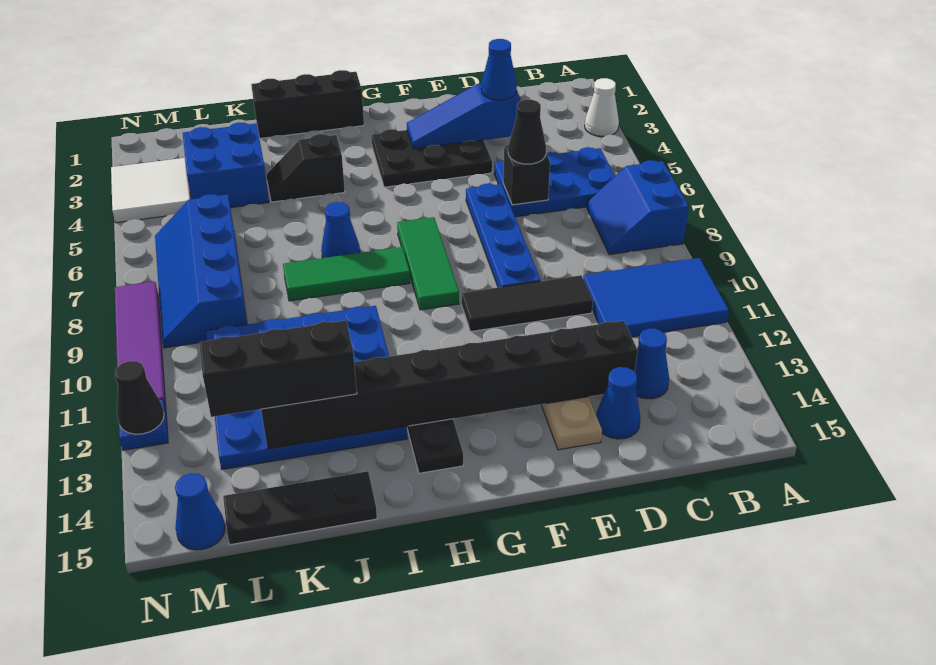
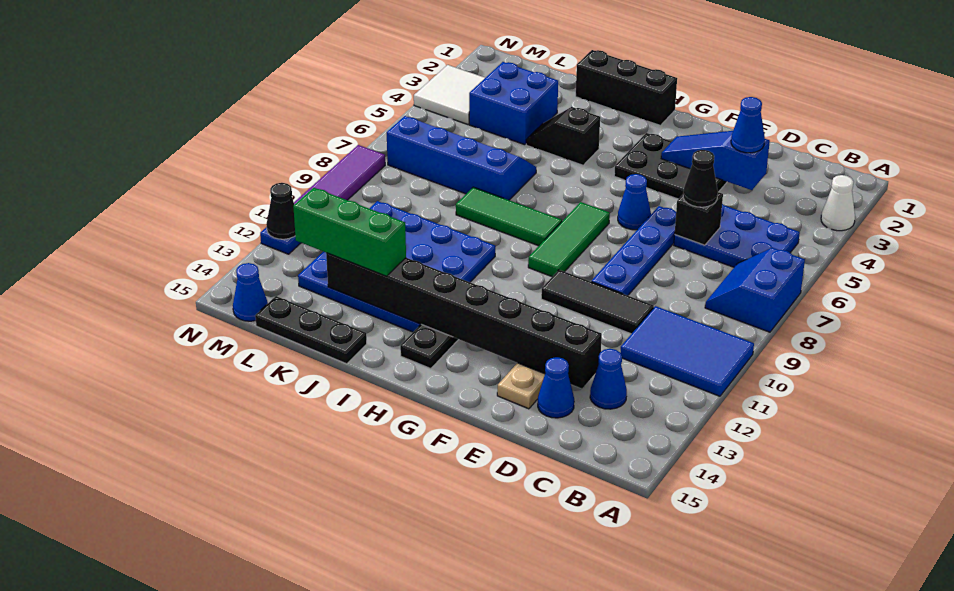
blue cone I7 level 1 -> blue cone F6 level 1
black brick J13:L13 level 3 -> green brick J13:L13 level 3
blue slope L6:M9 level 1 top L -> blue slope J6:M7 level 1 top 7

